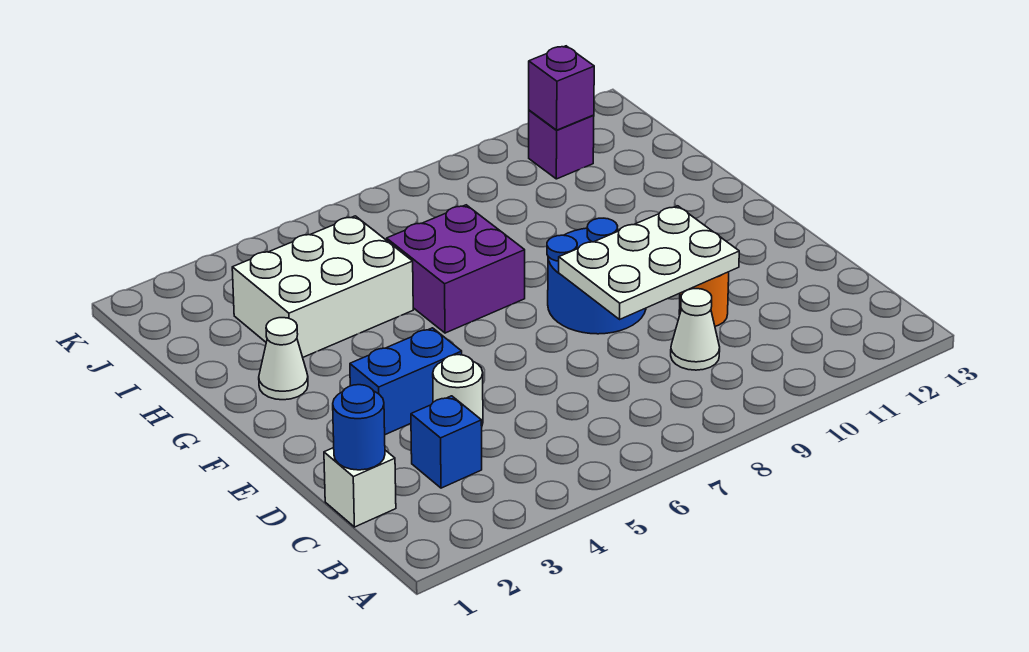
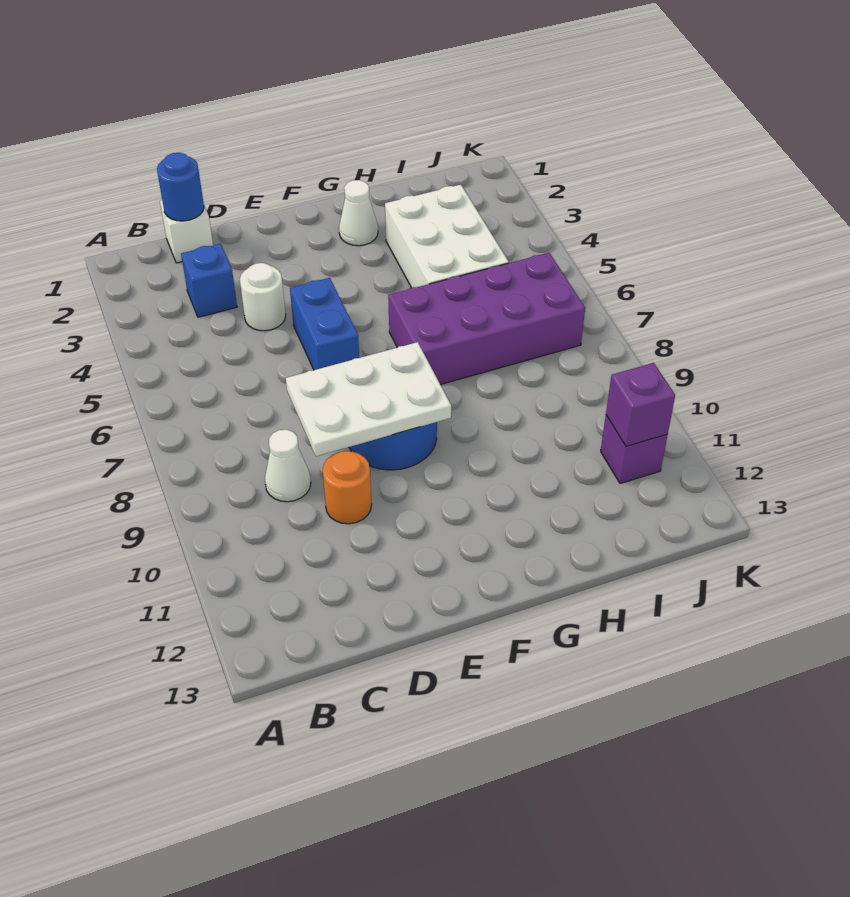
white plate D8:E10 level 2 -> white plate D8:F9 level 2
blue brick E3:E4 level 1 -> blue brick E5:E6 level 1
purple brick G6:H7 level 1 -> purple brick G6:J7 level 1

